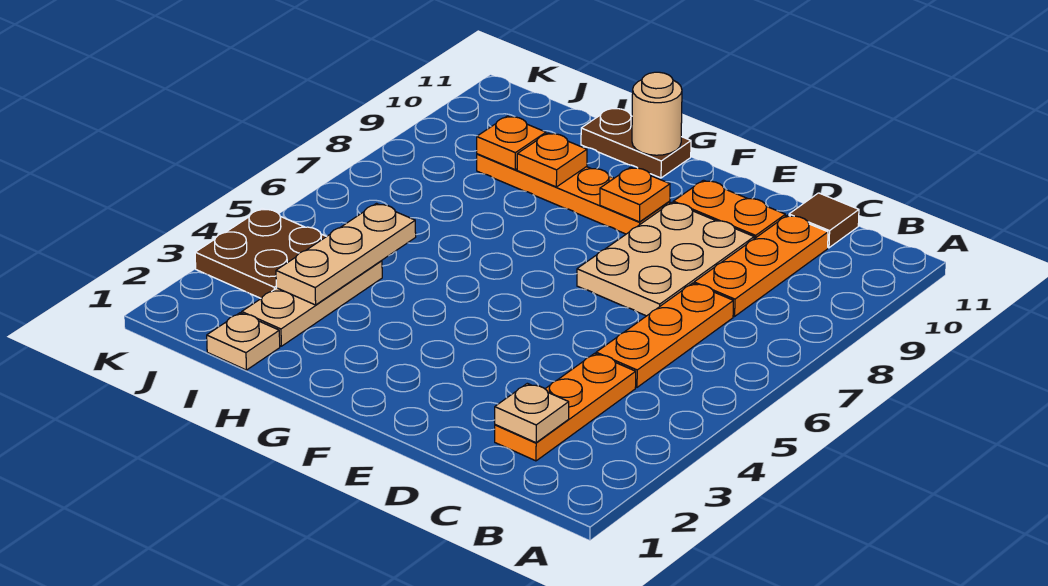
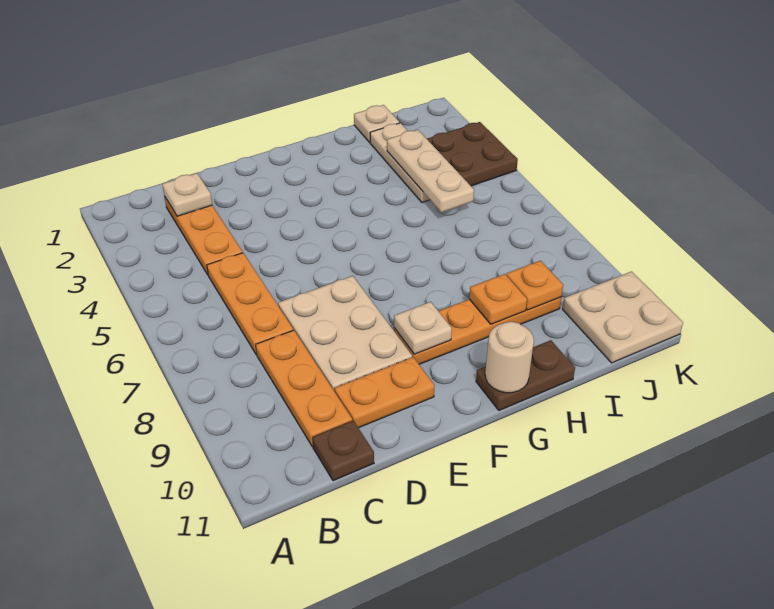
brown tile C11 level 1 -> brown plate C11 level 1
orange plate F9 level 2 -> tan plate F9 level 2
none -> tan plate J10:K11 level 1

